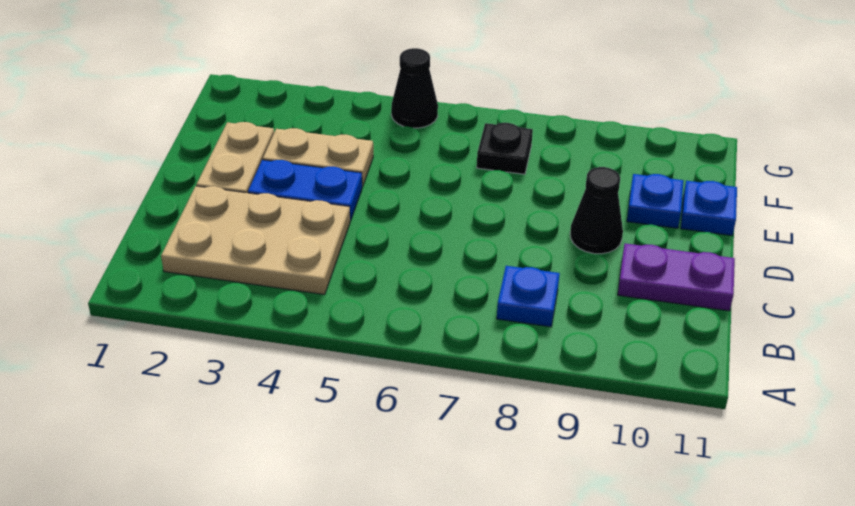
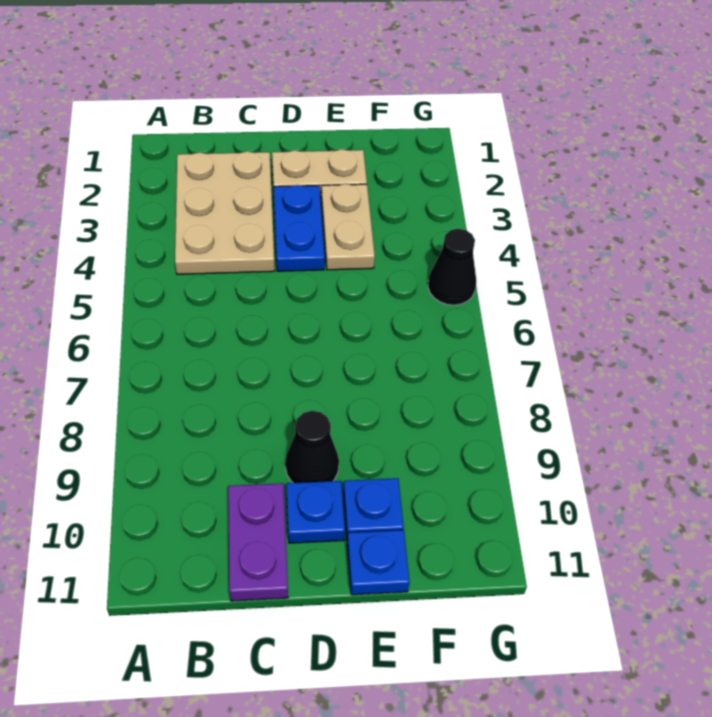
blue plate B8 level 1 -> blue plate D10 level 1
black plate F7 level 1 -> none

